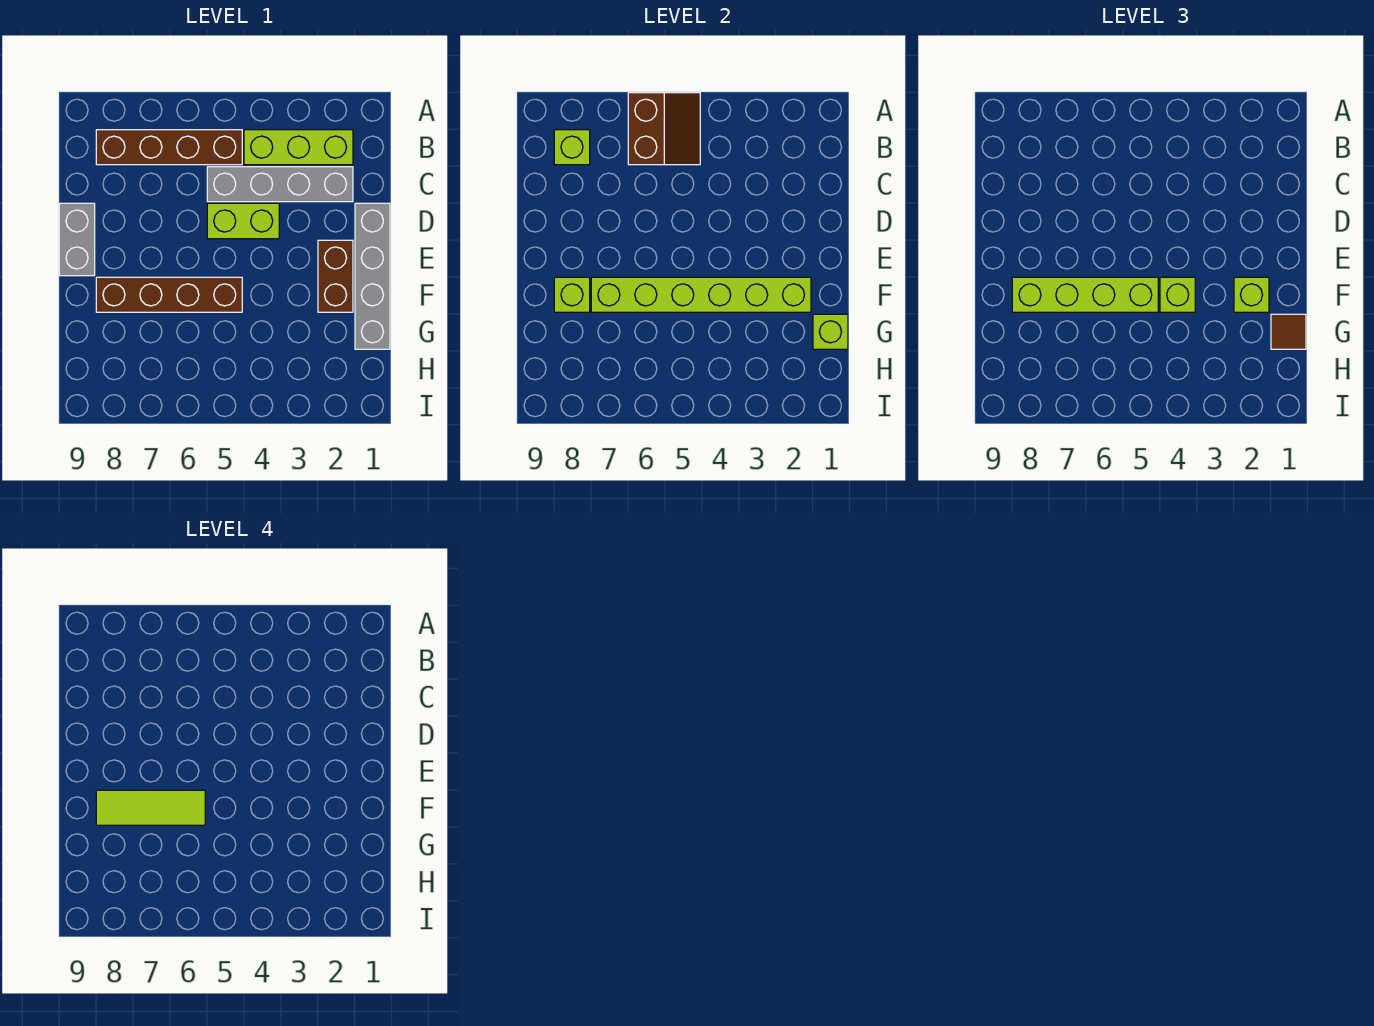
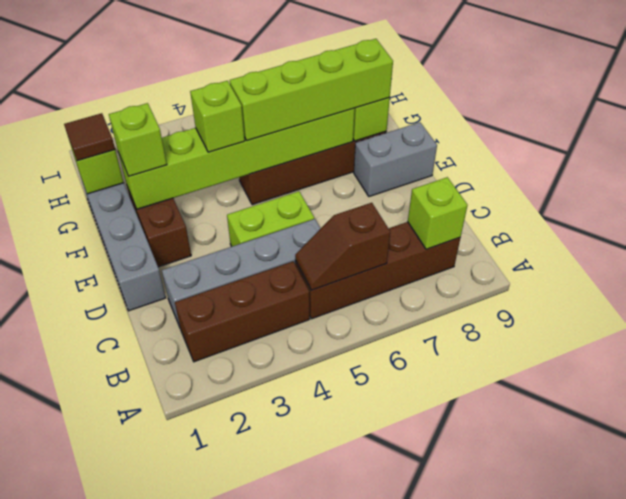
brown slope A5:B6 level 2 top 6 -> brown slope B5:B6 level 2 top 6
lime brick B2:B4 level 1 -> brown brick B2:B4 level 1
grey brick D9:E9 level 1 -> grey brick E8:E9 level 1
lime tile F6:F8 level 4 -> none

